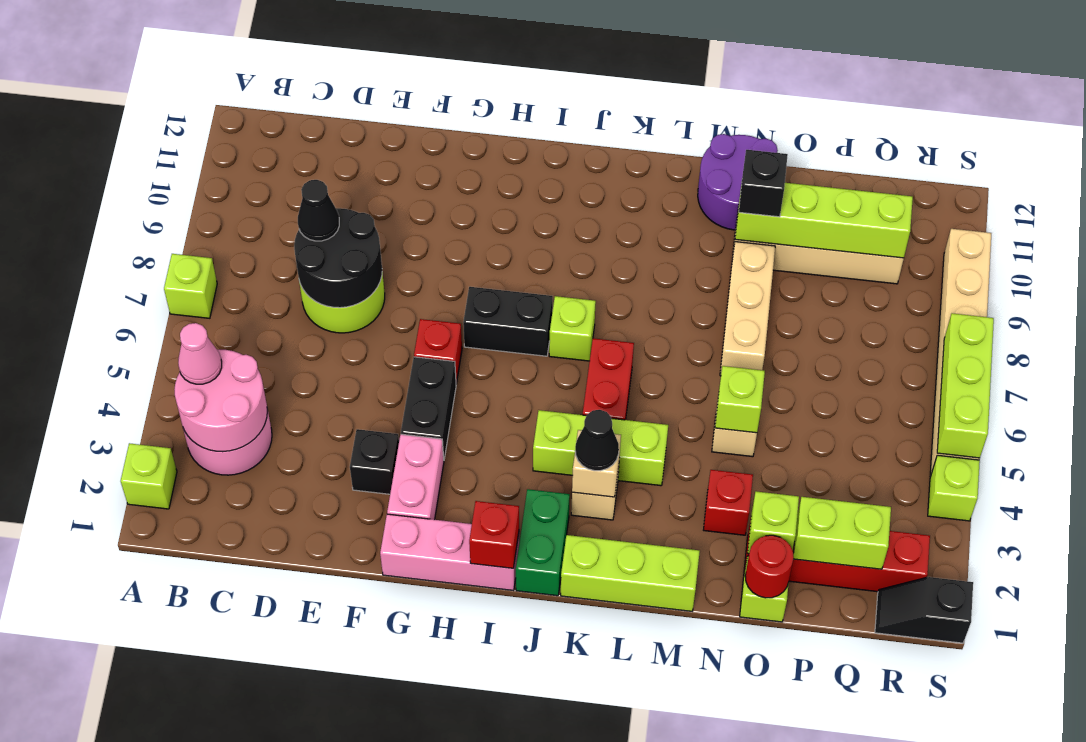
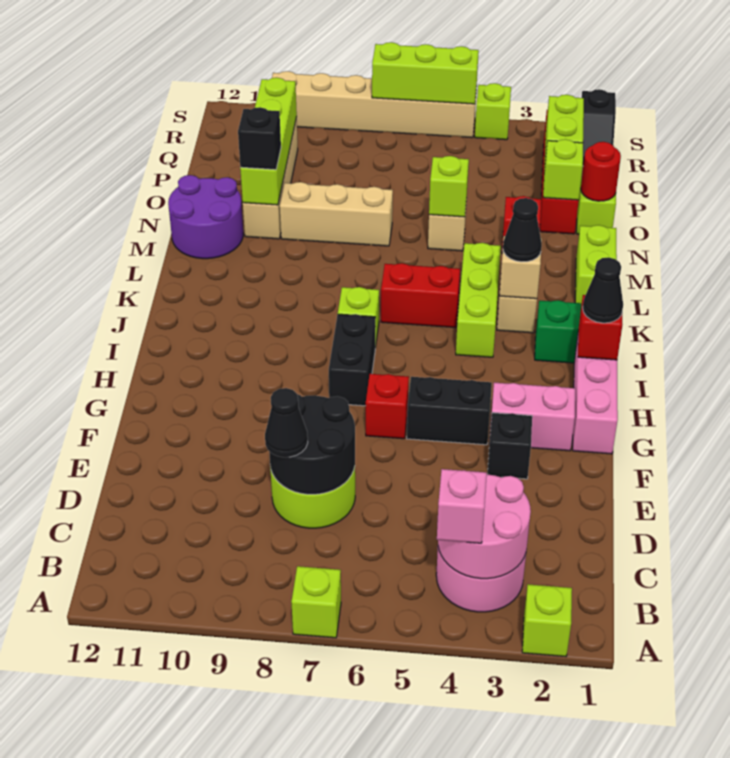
pink cone B4 level 3 -> pink brick B4 level 3
none -> black cone I1 level 3
lime brick K1:M1 level 1 -> lime brick L1:M1 level 1

